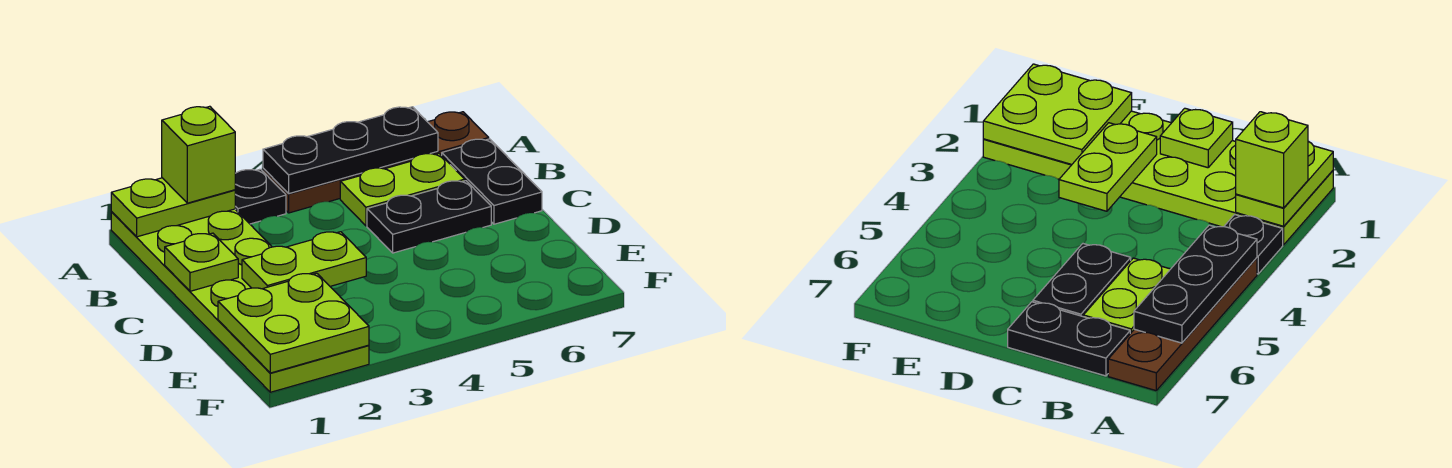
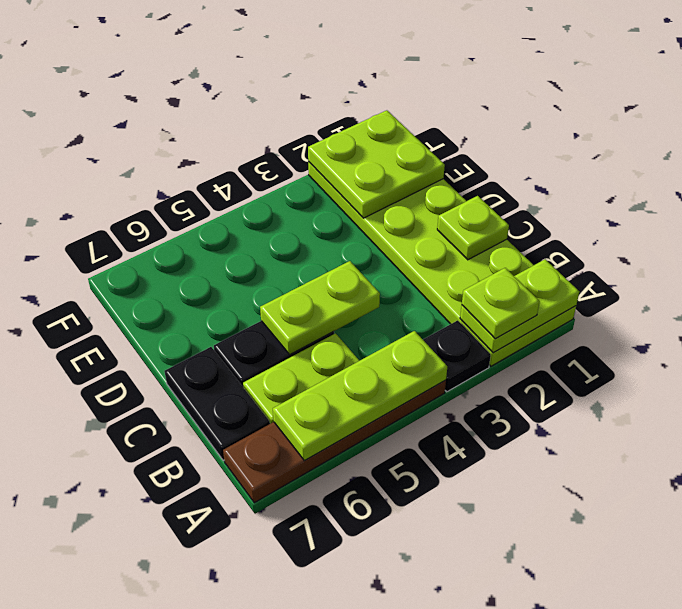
lime brick A2 level 3 -> lime plate A2 level 3
black plate A4:A6 level 2 -> lime plate A4:A6 level 2
lime plate D2:D3 level 2 -> lime plate C4:C5 level 2

